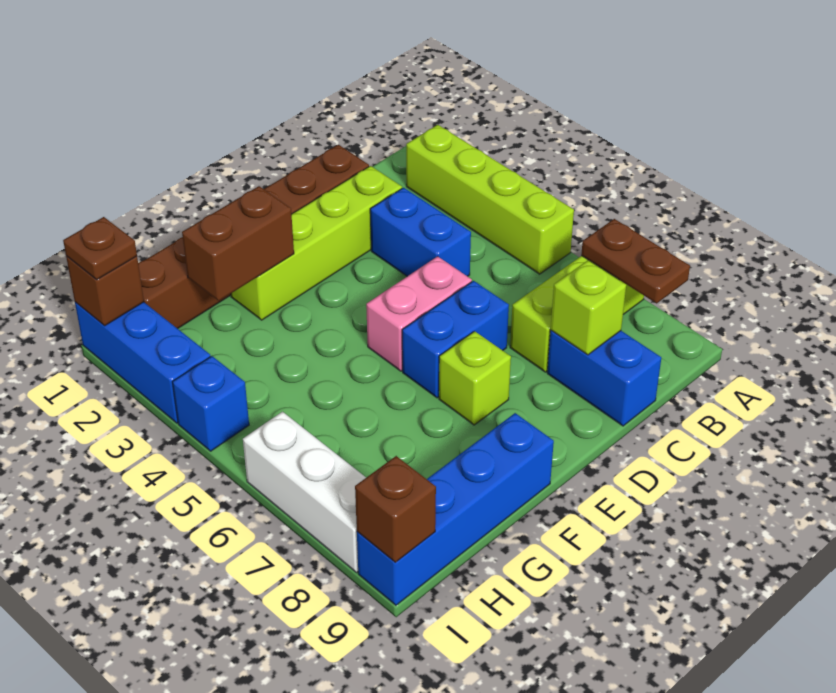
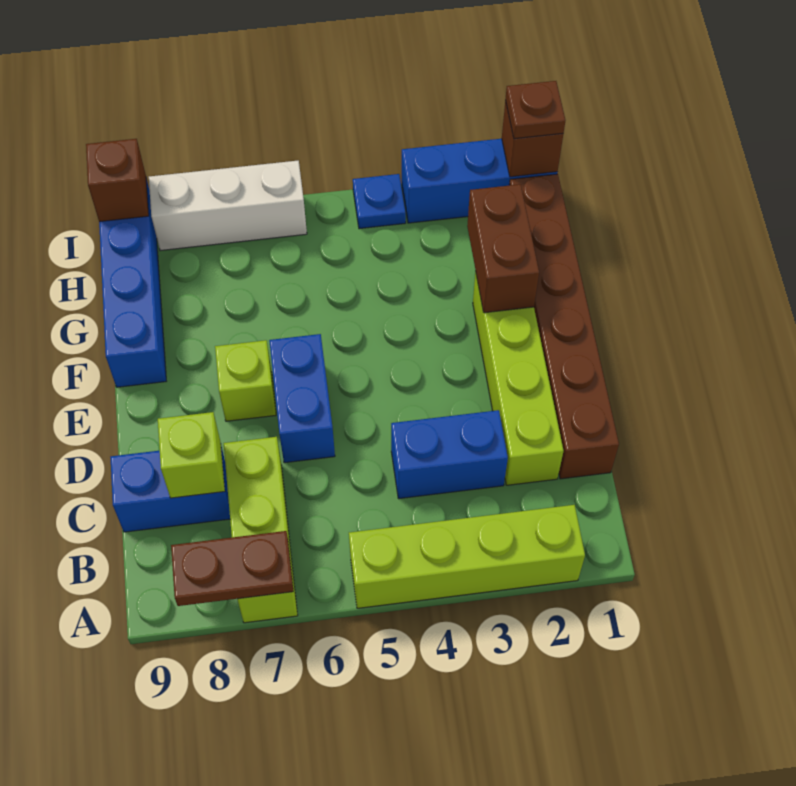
pink brick D5:E5 level 1 -> none
blue brick I4 level 1 -> blue plate I4 level 1

